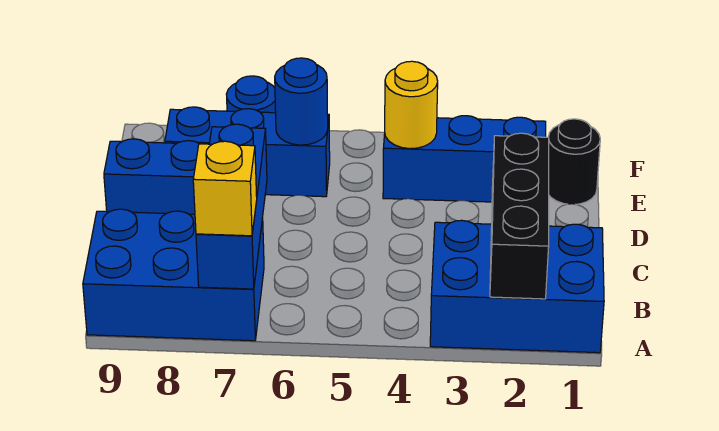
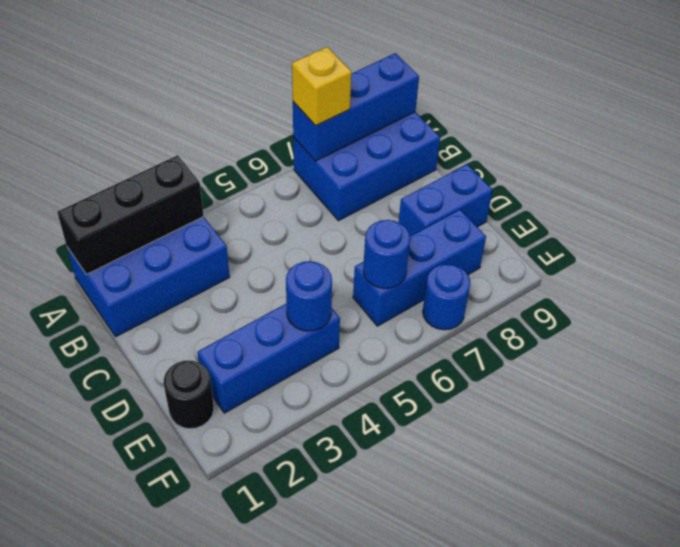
black brick A2:C2 level 2 -> black brick A1:A3 level 2
blue brick A7:C7 level 2 -> blue brick A7:A9 level 2
yellow round brick E4 level 2 -> blue round brick E4 level 2

